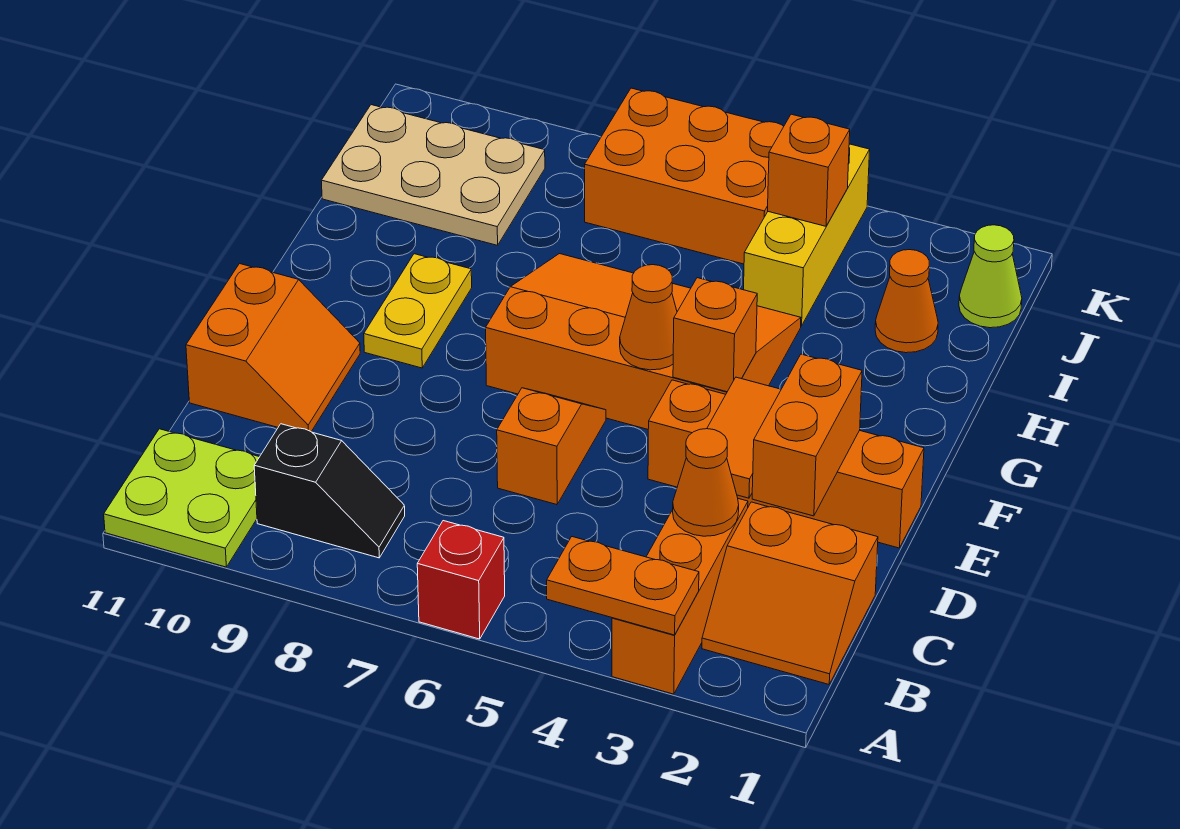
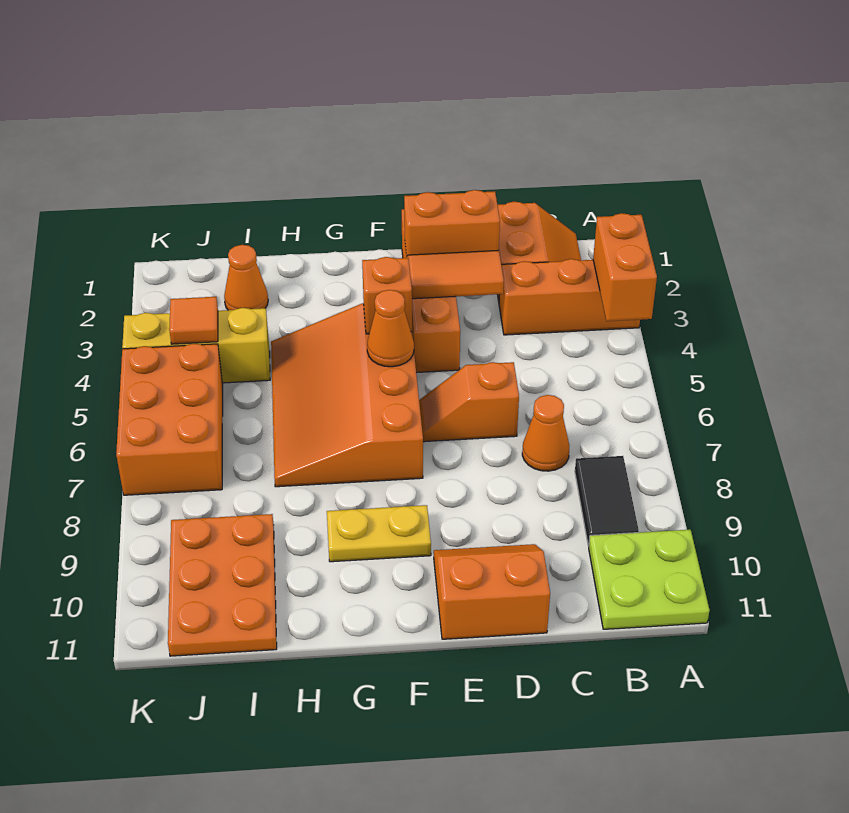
orange plate A3:A4 level 2 -> orange brick A3:A4 level 2
red brick A6 level 1 -> none
black slope B8:B9 level 1 top 9 -> black tile B8:B9 level 1
orange cone C3 level 2 -> orange cone C7 level 1
tan plate I9:J11 level 1 -> orange plate I9:J11 level 1
lime cone J1 level 1 -> none
orange brick J4 level 2 -> orange tile J4 level 2

